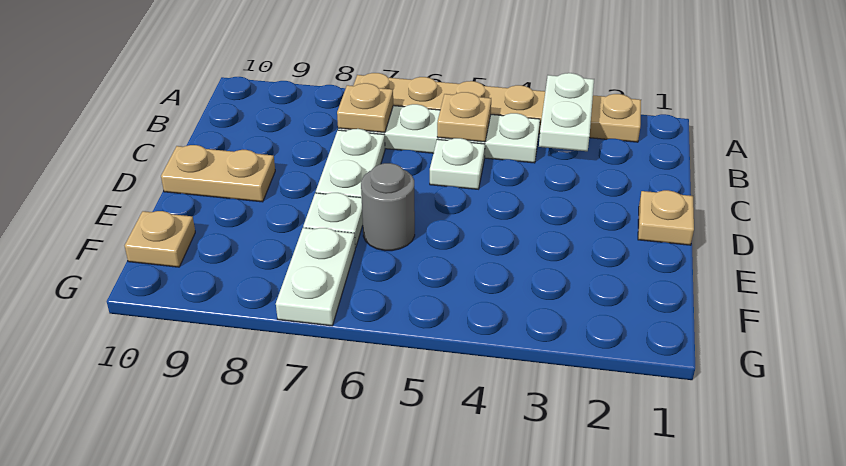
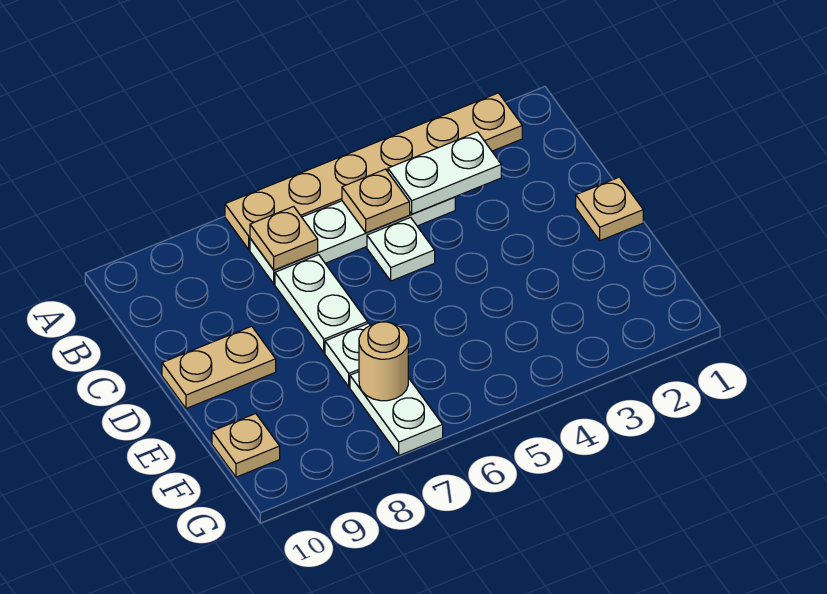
white plate A3:B3 level 2 -> white plate B3:B4 level 2
grey round brick E6 level 1 -> none
none -> tan round brick F7 level 2

